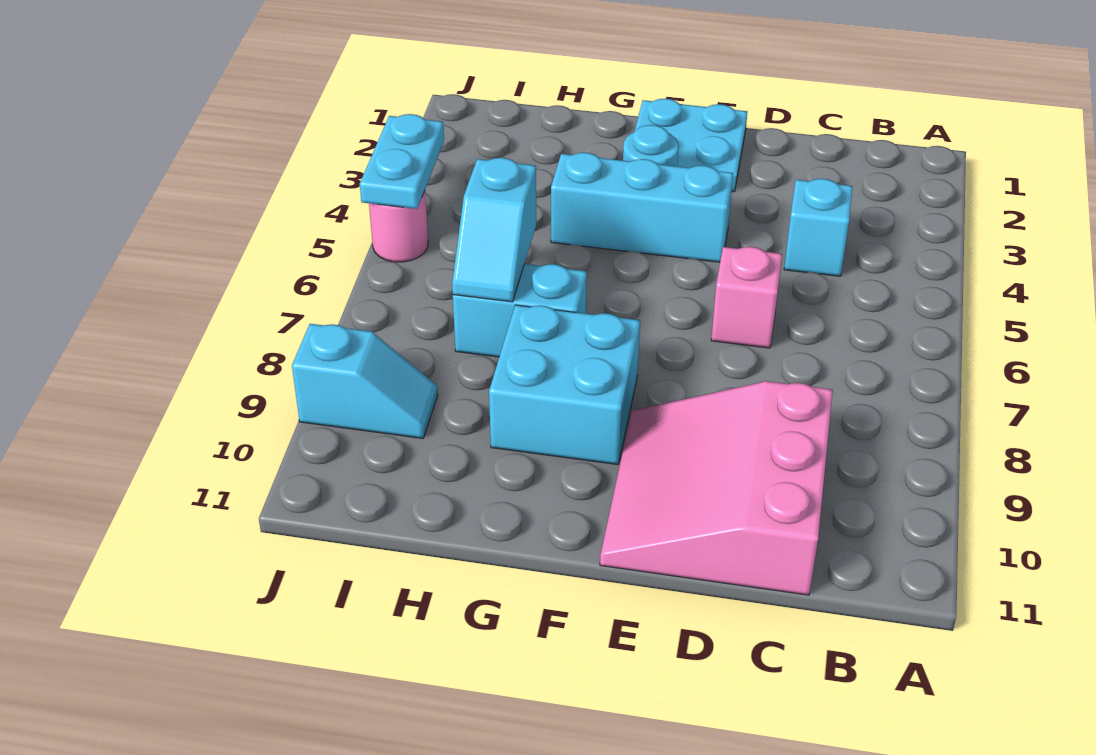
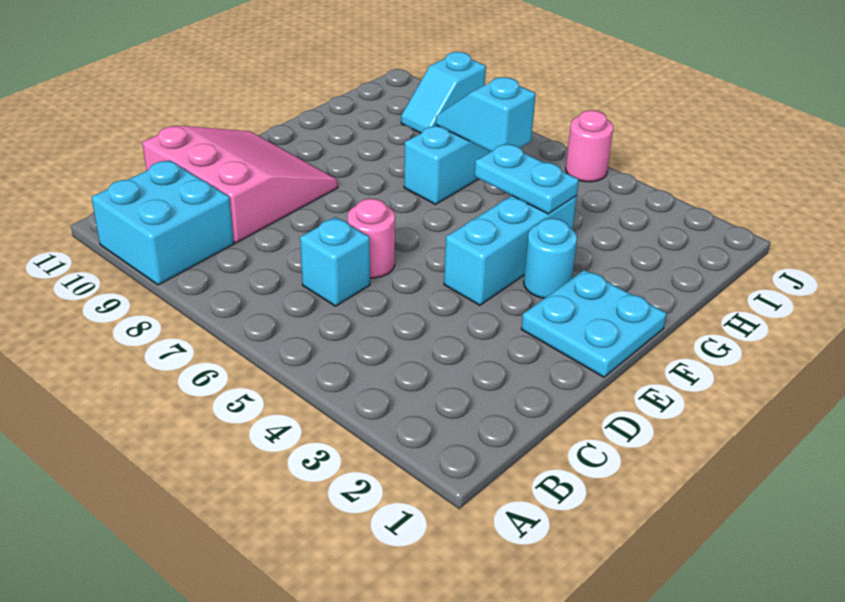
cyan brick C4 level 1 -> cyan brick C6 level 1
pink brick D6 level 1 -> pink round brick D6 level 1
cyan brick F8:G9 level 1 -> cyan brick A9:B10 level 1
cyan plate J4:J5 level 2 -> cyan plate G4:G5 level 2

